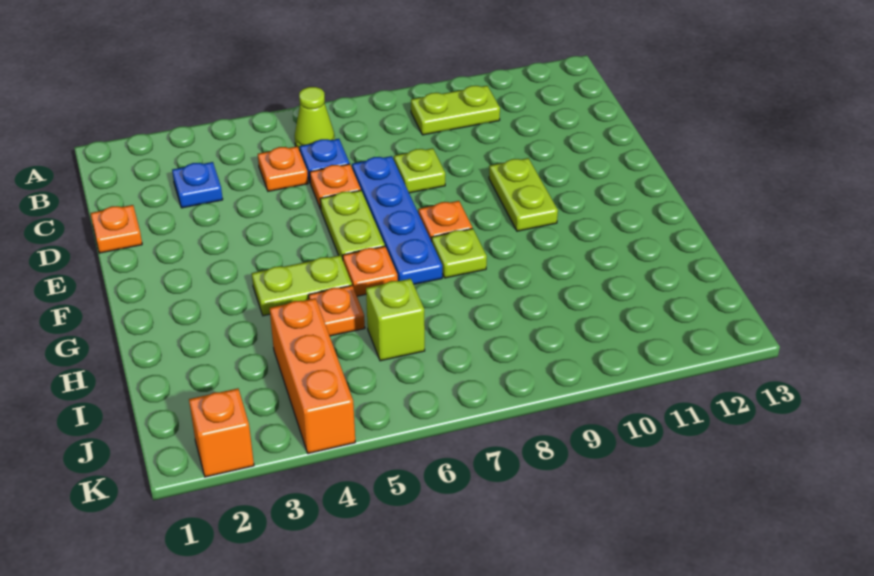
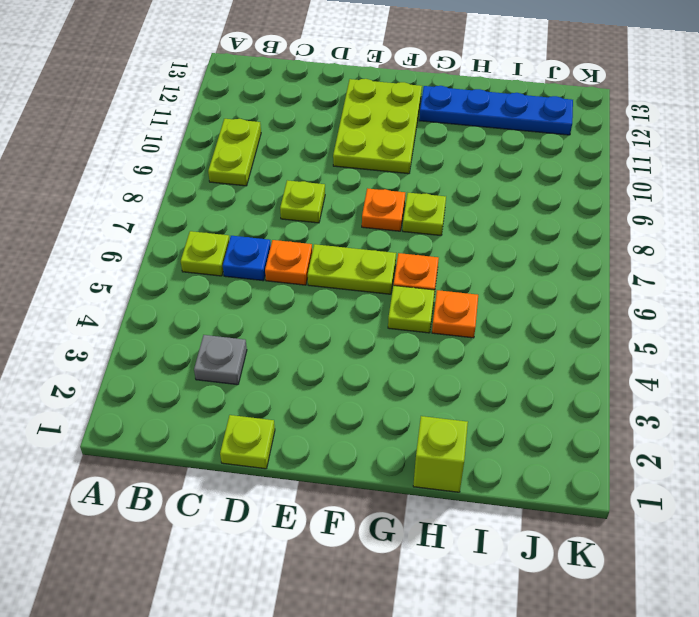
lime cone B6 level 1 -> lime plate B6 level 1
blue plate C3 level 1 -> grey plate C3 level 1
orange plate C5 level 1 -> none
orange plate D1 level 1 -> lime plate D1 level 1
blue plate D7:G7 level 1 -> blue plate G12:J12 level 1
lime plate E10:F10 level 1 -> lime plate E10:F12 level 1
lime plate G4:G5 level 1 -> lime plate G5 level 1
orange brick I4:K4 level 1 -> none
lime brick I6 level 1 -> lime brick H1 level 1
orange brick K2 level 1 -> none

